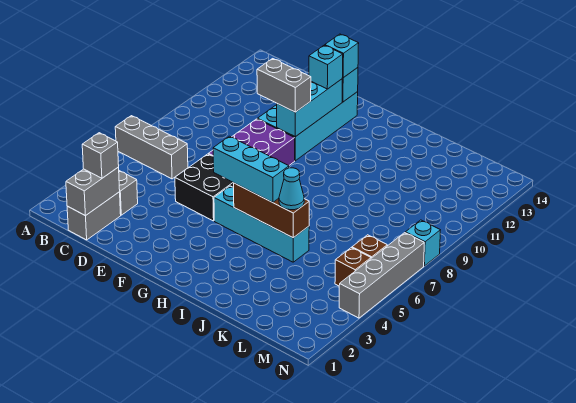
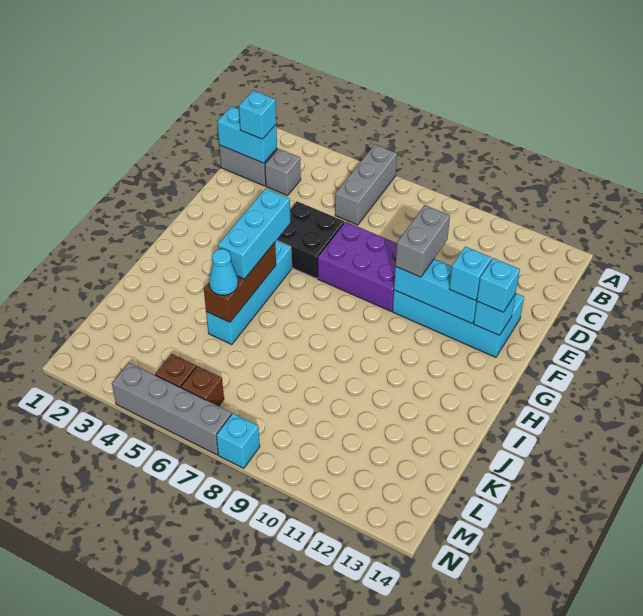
grey brick C1:C2 level 2 -> cyan brick C1:C2 level 2
grey brick C2 level 3 -> cyan brick C2 level 3

